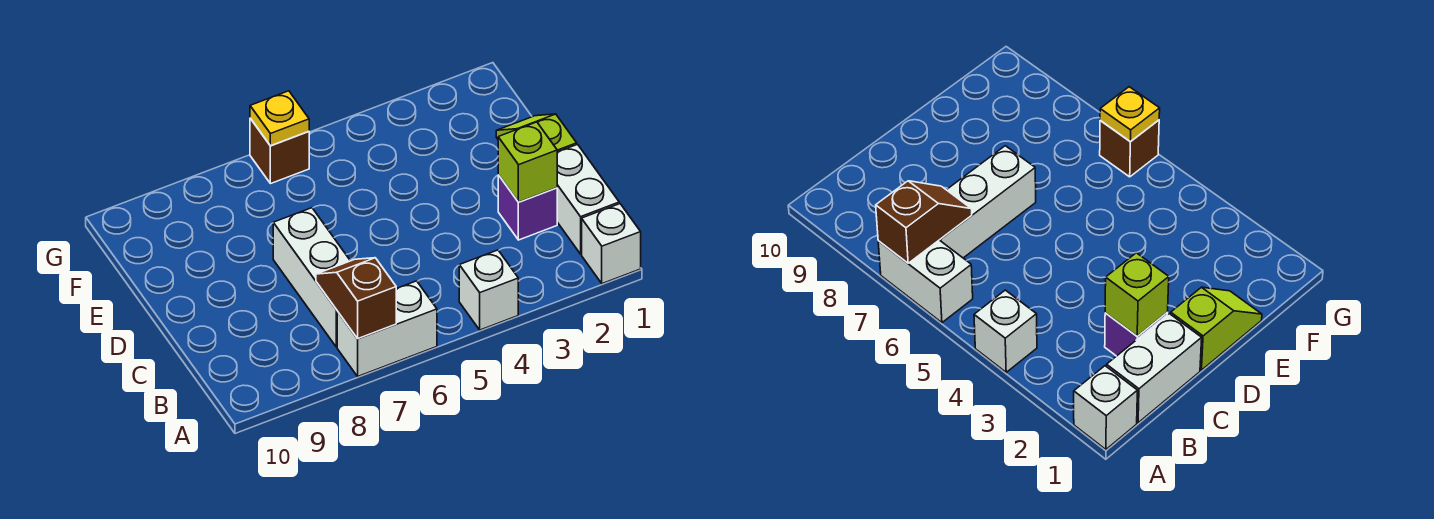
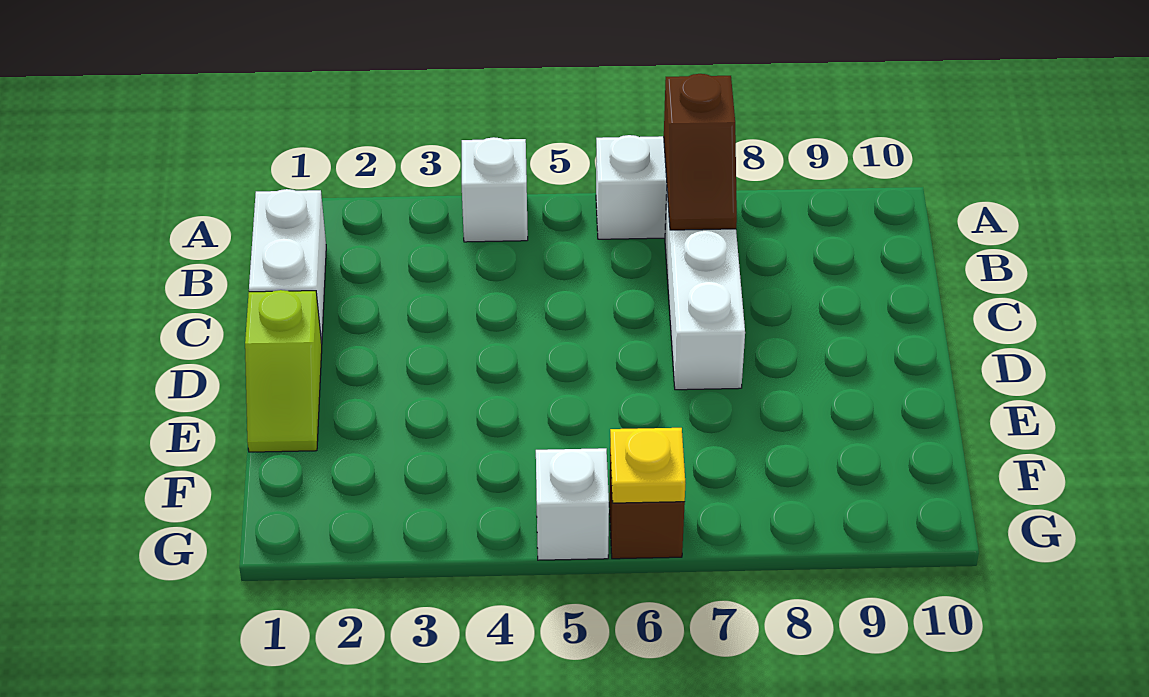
white brick A1 level 1 -> white brick G5 level 1
purple brick C2 level 1 -> none
lime brick C2 level 2 -> none

